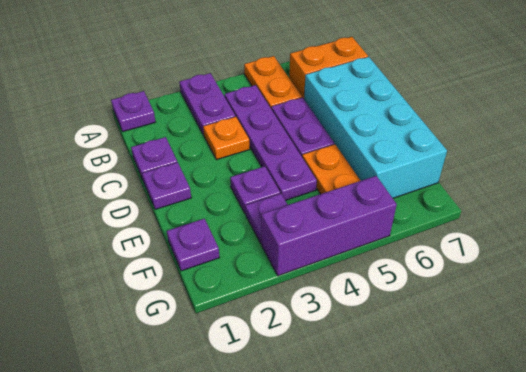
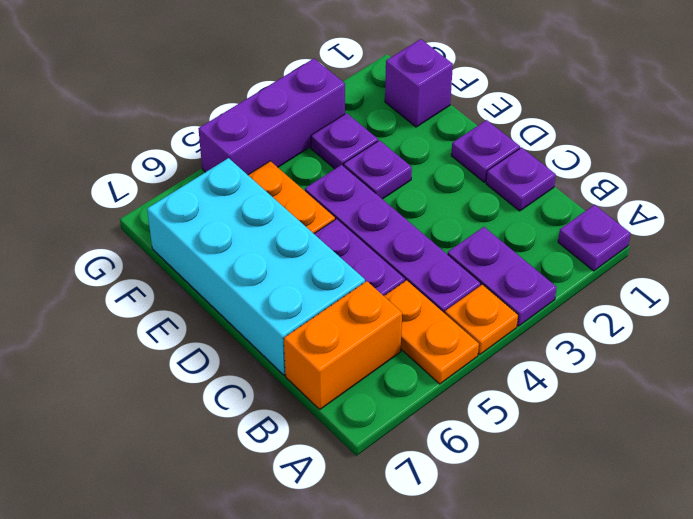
orange plate C3 level 1 -> orange plate A4 level 1
purple plate F1 level 1 -> purple brick F1 level 1

